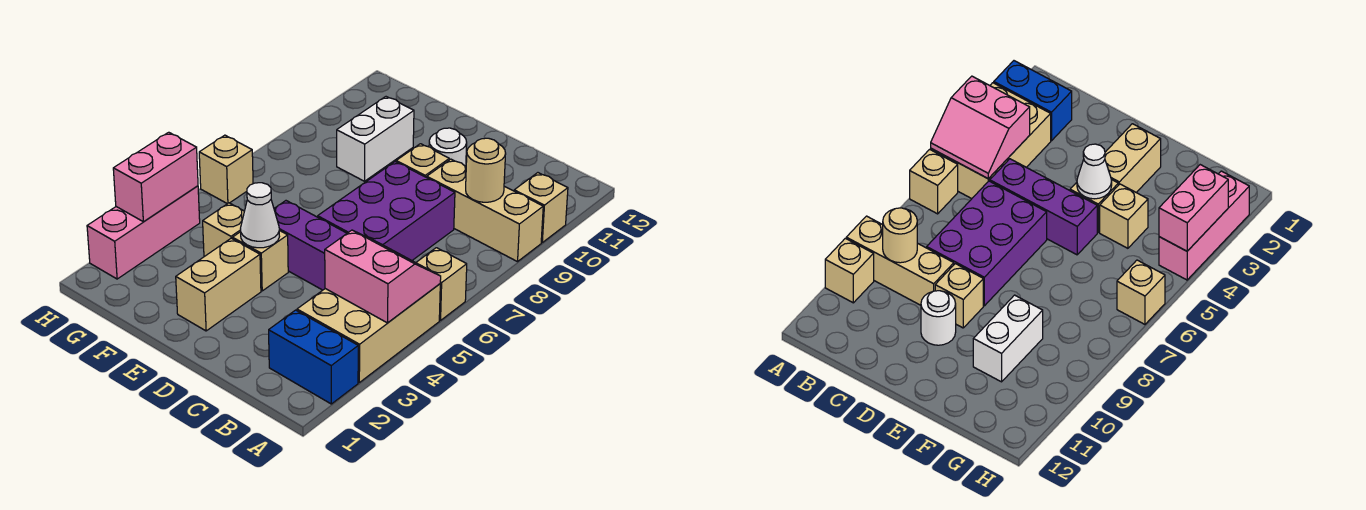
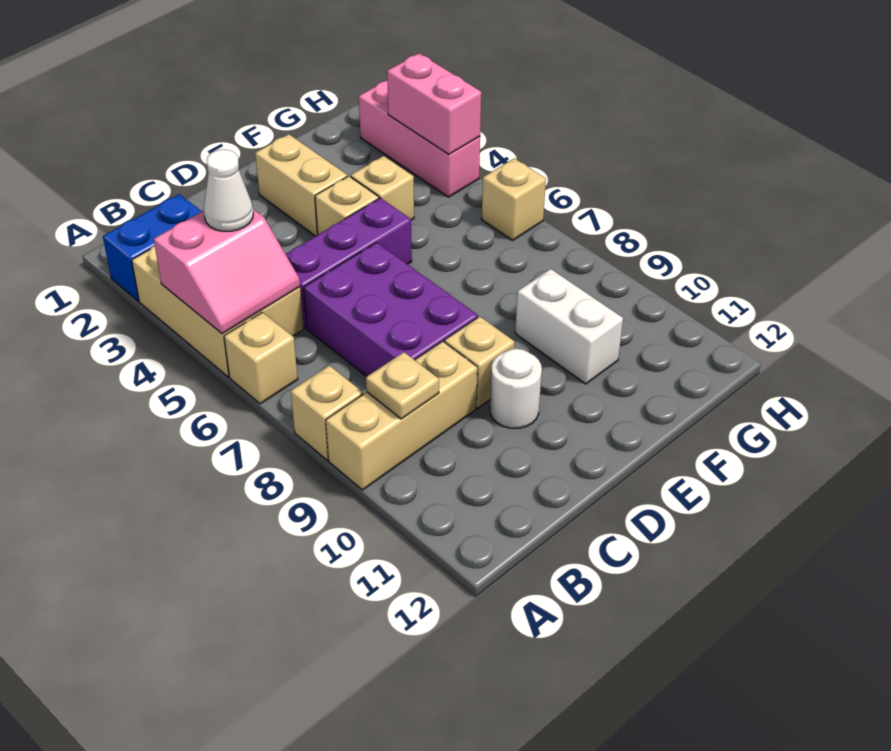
tan brick A10 level 1 -> tan brick A8 level 1
tan round brick B9 level 2 -> tan plate B9 level 2
white cone E4 level 2 -> white cone B4 level 3

